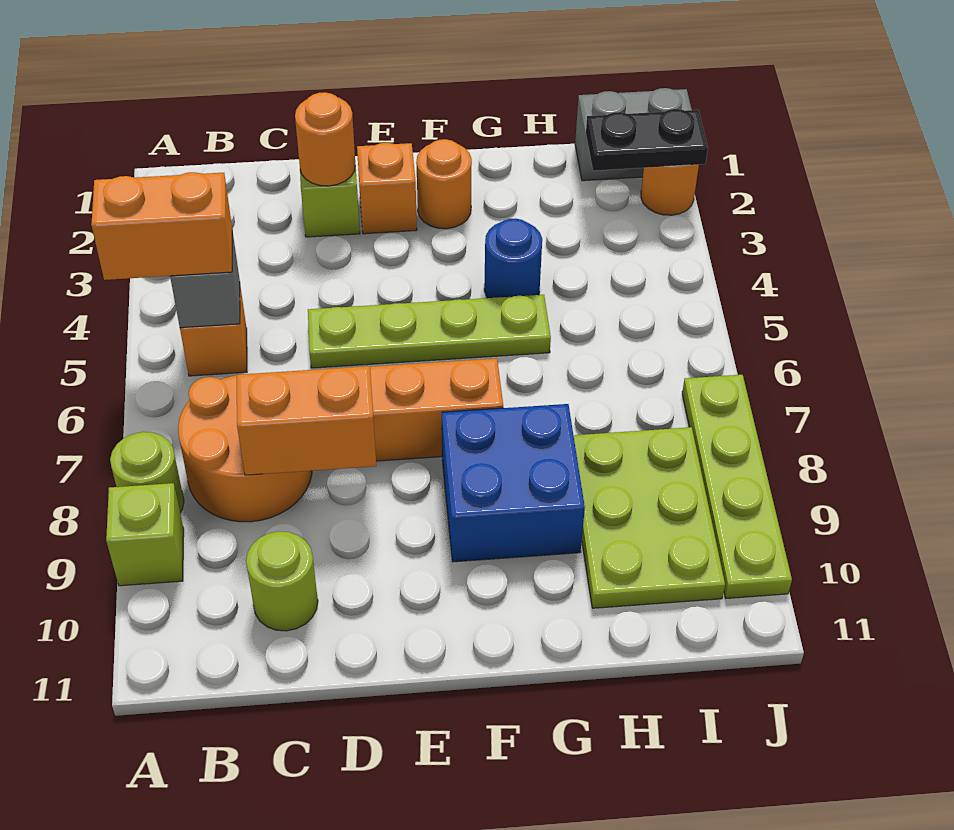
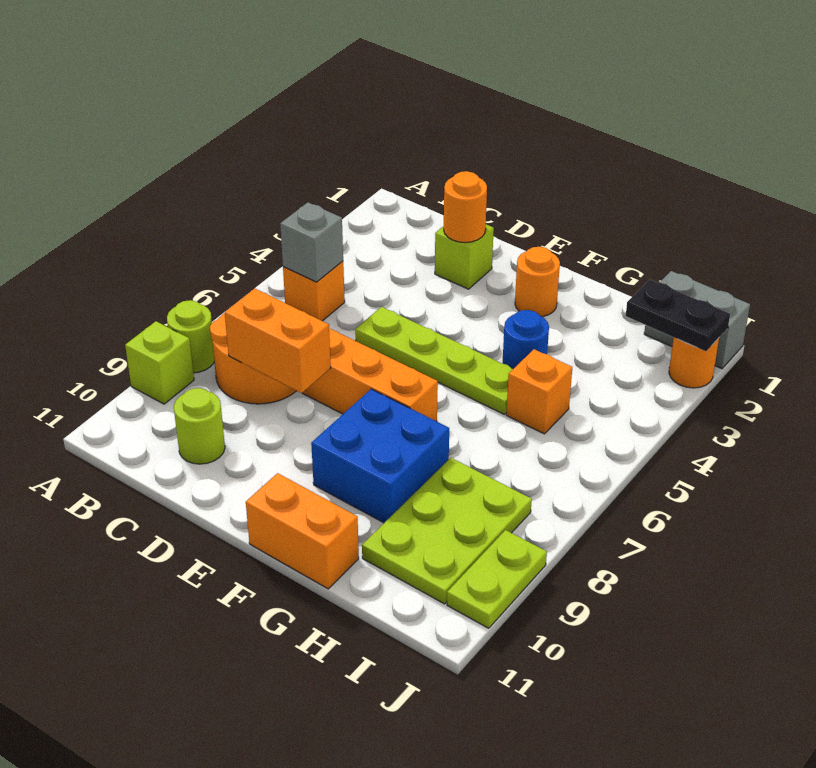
orange brick A5:B5 level 3 -> orange brick F11:G11 level 1
orange brick E2 level 1 -> orange brick H5 level 1
lime plate J7:J10 level 1 -> lime plate J9:J10 level 1

